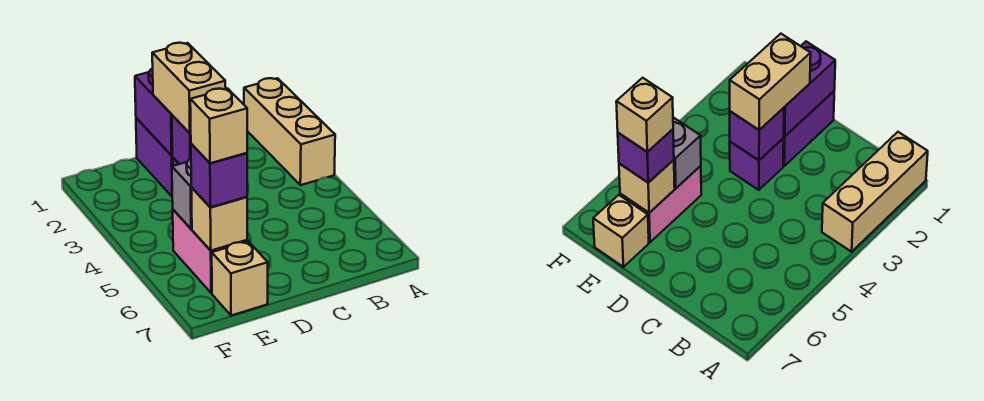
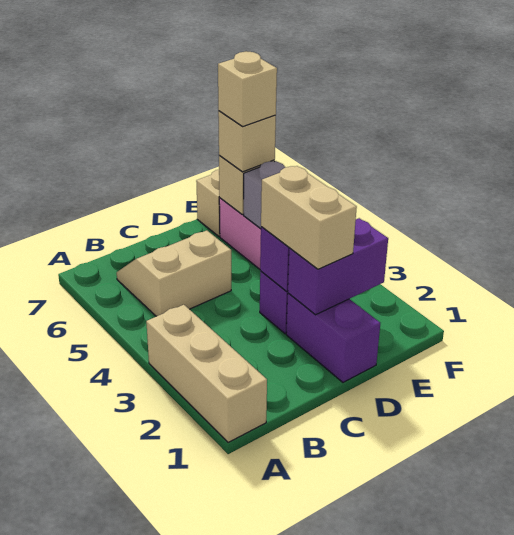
none -> tan slope B5:C6 level 1 top 5
purple brick D1:D2 level 2 -> purple brick D2:E2 level 2
purple brick E6 level 3 -> tan brick E6 level 3

